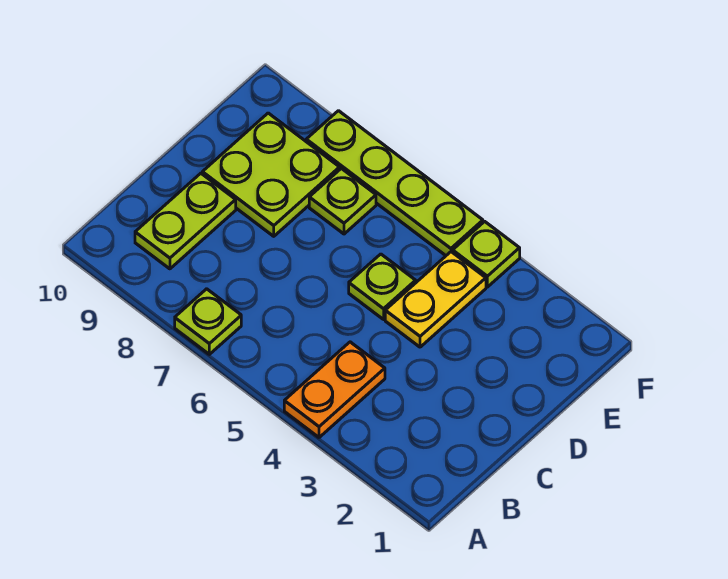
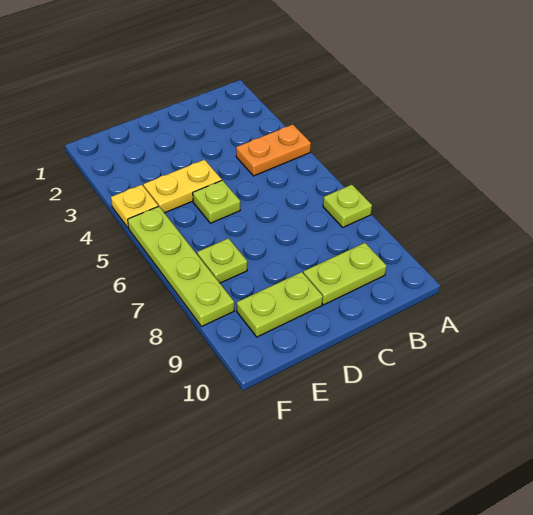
lime plate D8:E9 level 1 -> lime plate D9:E9 level 1
lime plate F4 level 1 -> yellow plate F4 level 1

